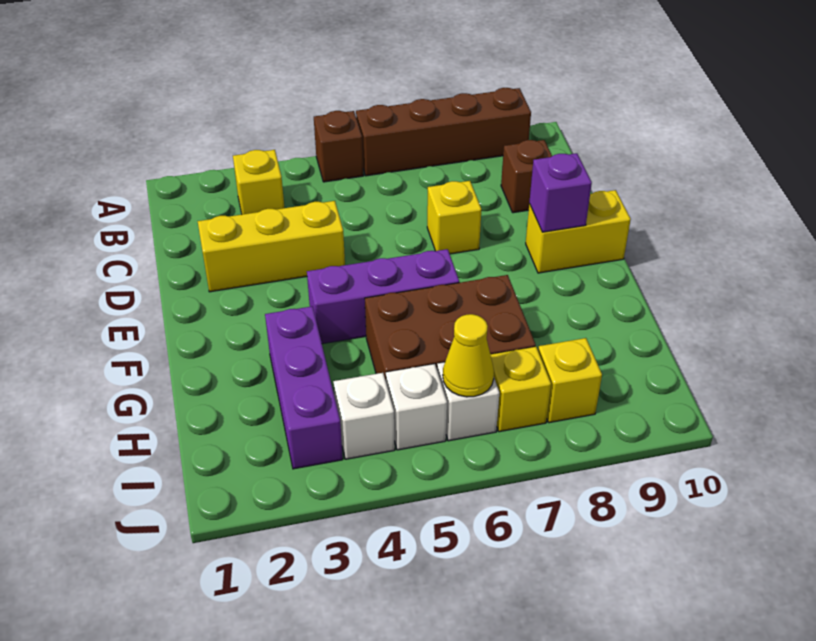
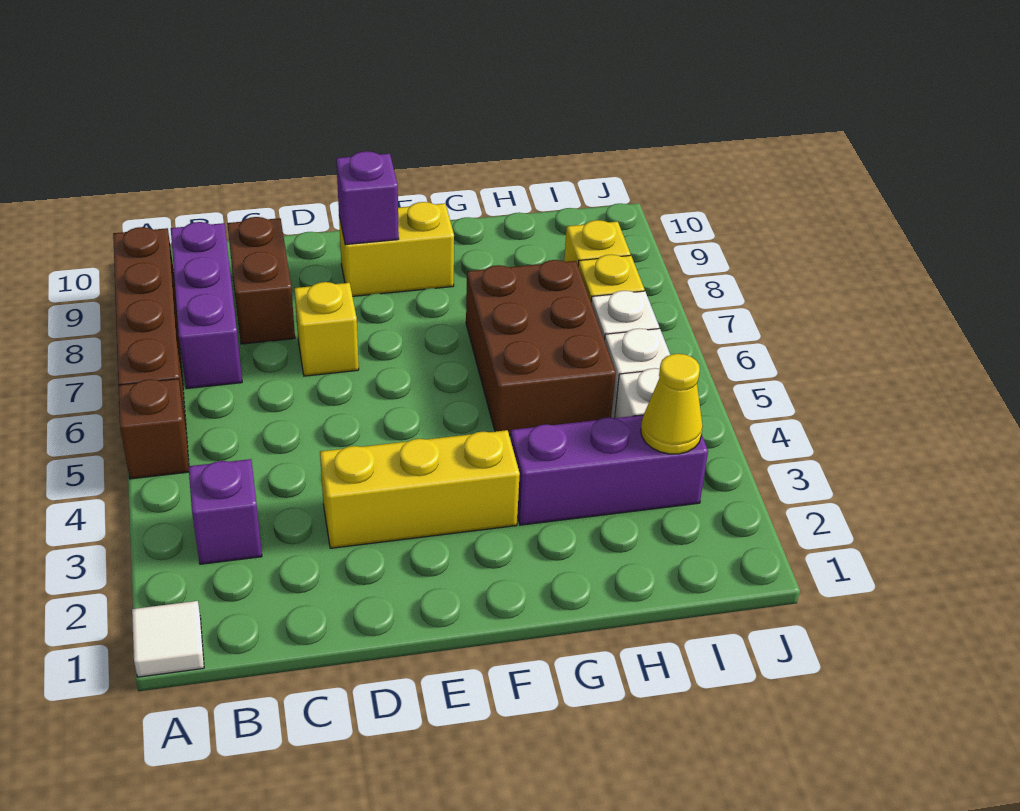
none -> white tile A1 level 1
yellow brick B3 level 1 -> purple brick B3 level 1
brown brick C9 level 1 -> brown brick C8:C9 level 1
yellow brick D2:D4 level 1 -> yellow brick D3:F3 level 1
yellow brick E9:E10 level 1 -> yellow brick E9:F9 level 1
purple brick F4:F6 level 1 -> purple brick B7:B9 level 1
yellow cone I6 level 2 -> yellow cone I3 level 2

